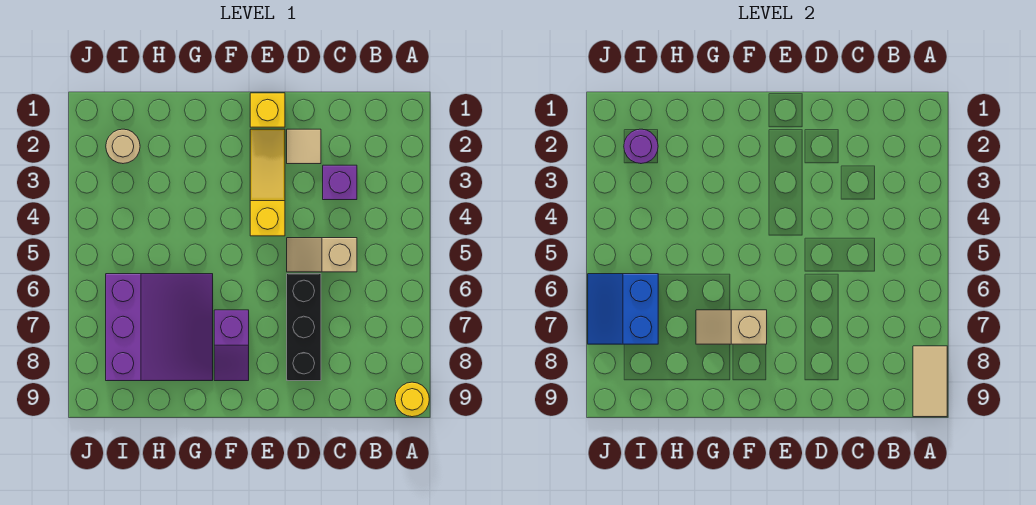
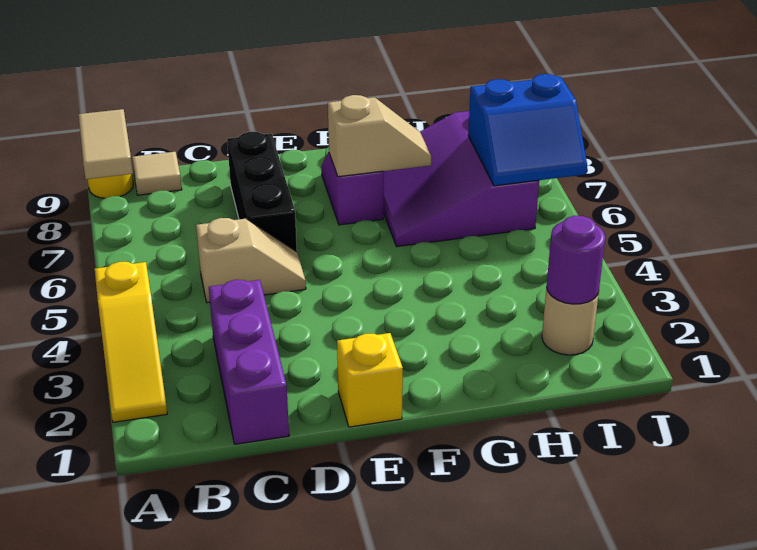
purple brick C3 level 1 -> purple brick C1:C3 level 1
tan tile D2 level 1 -> tan tile B9 level 1
yellow slope E2:E4 level 1 top 4 -> yellow slope A2:A4 level 1 top 4
blue slope I6:J7 level 2 top I -> blue slope I6:J7 level 2 top 7

